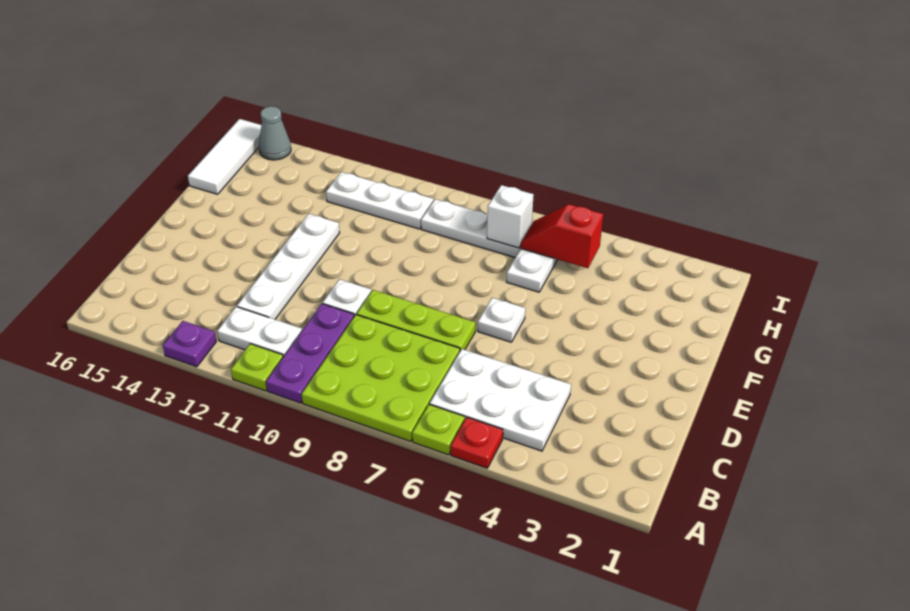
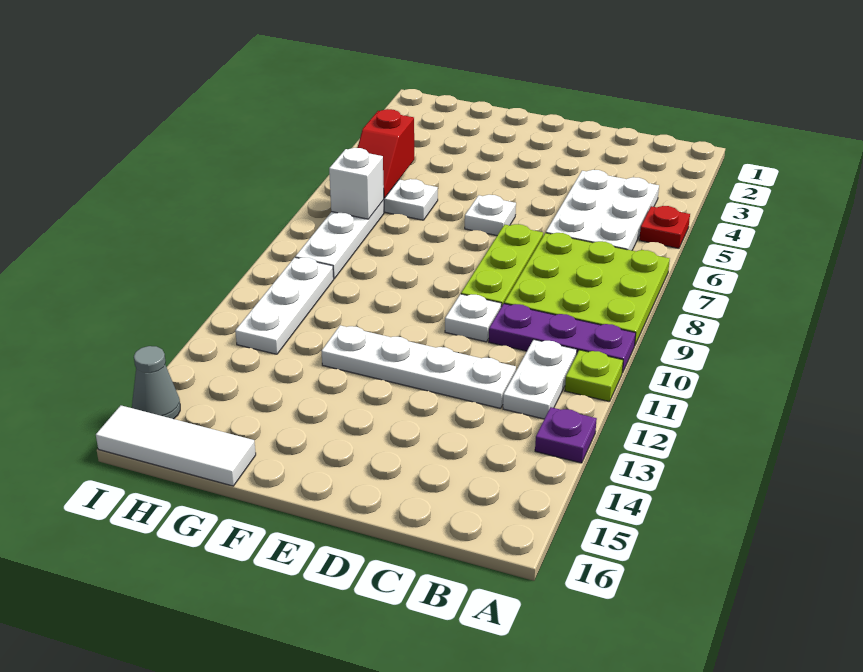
lime plate A6 level 1 -> none

